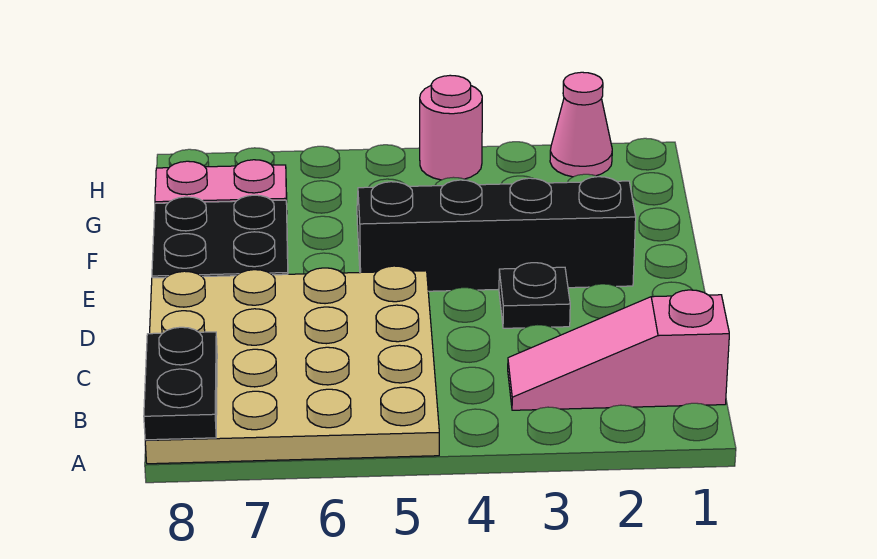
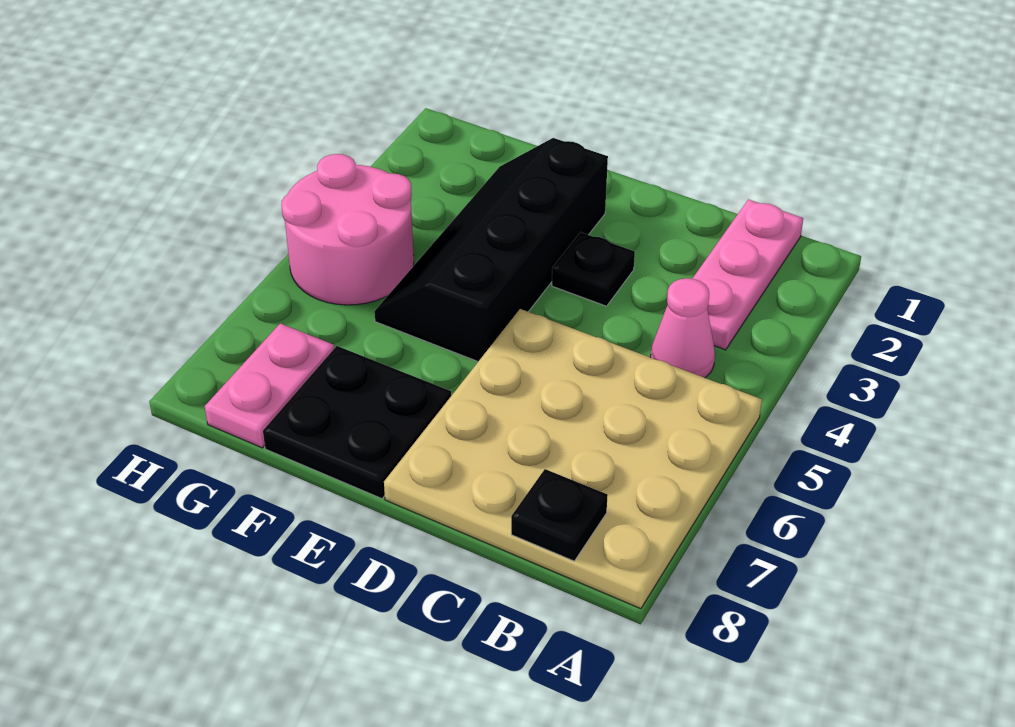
black plate A8:B8 level 2 -> black plate B8 level 2
pink slope B1:B3 level 1 top 1 -> pink plate B1:B3 level 1
pink cone H2 level 1 -> pink cone B4 level 1
pink round brick H4 level 1 -> pink round brick G4:H5 level 1

